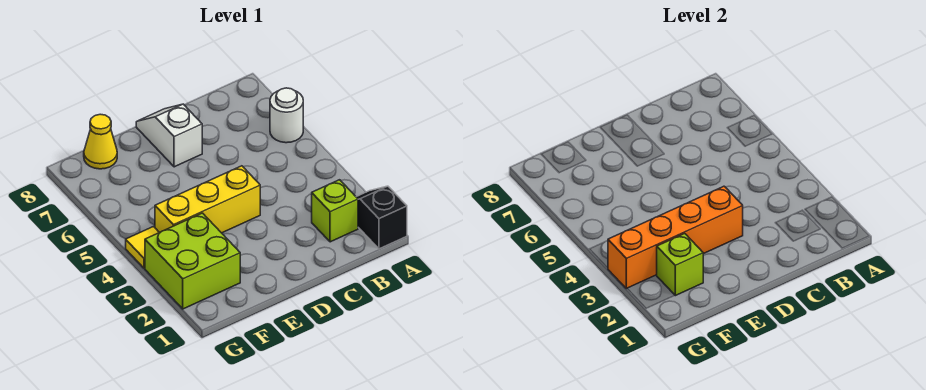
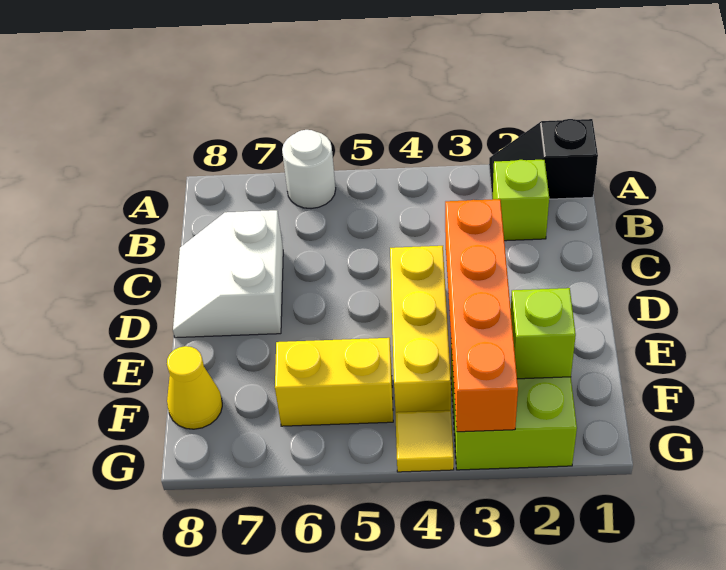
white slope D7:D8 level 1 top 7 -> white slope C7:D8 level 1 top 7
none -> yellow brick F5:F6 level 1

